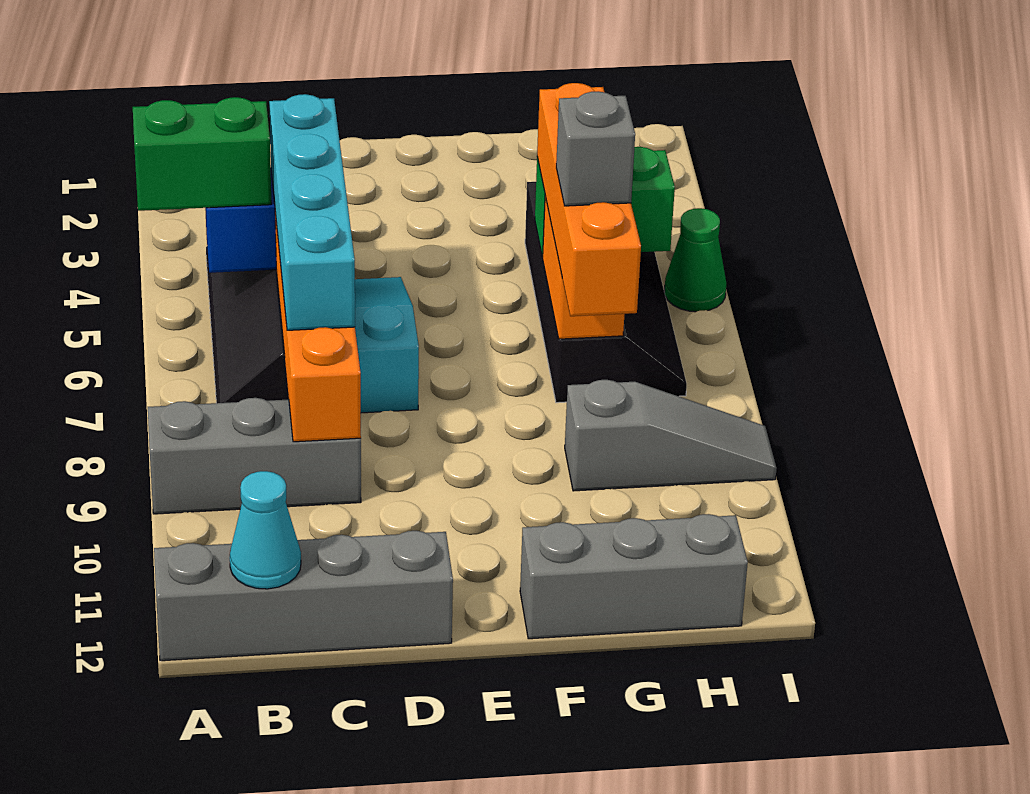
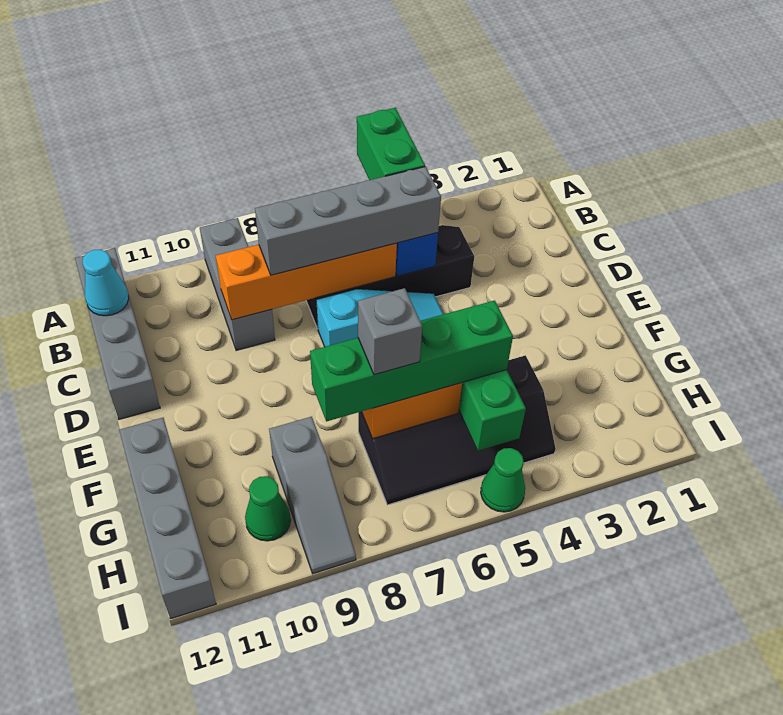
cyan brick C5:C8 level 3 -> grey brick C5:C8 level 3
grey brick F12:H12 level 1 -> grey brick F12:I12 level 1
orange brick G5:G8 level 3 -> green brick G5:G8 level 3
none -> green cone H10 level 1

